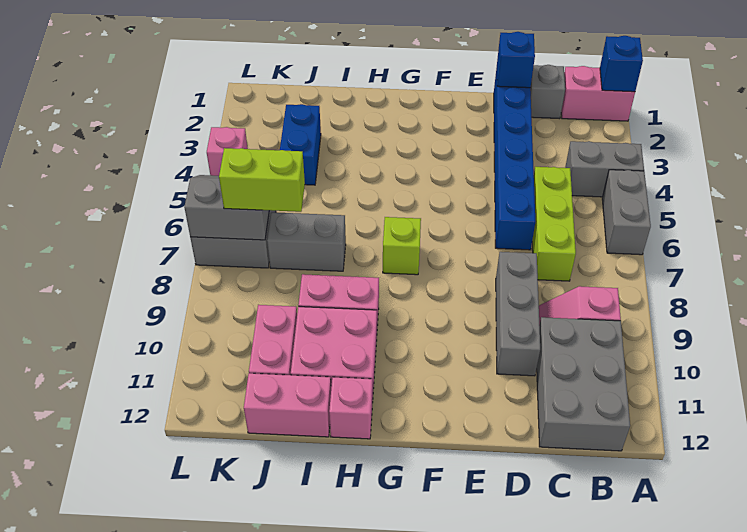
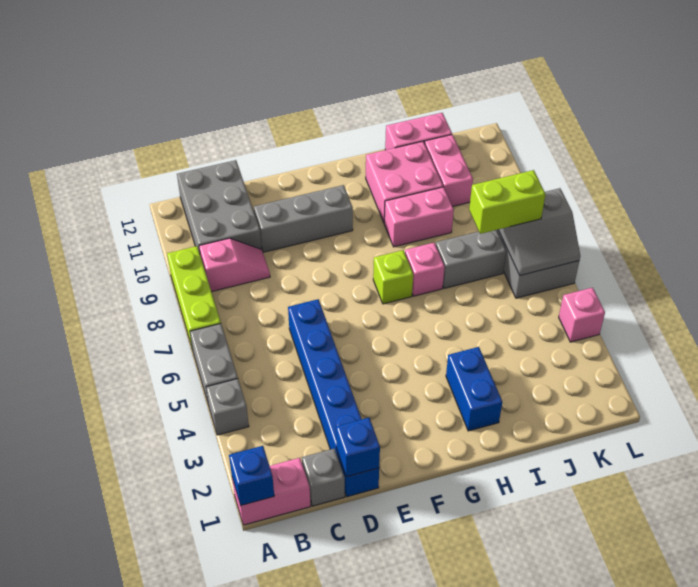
grey brick A4:B4 level 1 -> grey brick A4 level 1
lime brick C5:C7 level 1 -> lime brick A7:A9 level 1
grey brick D8:D10 level 1 -> grey brick D10:F10 level 1
pink brick H12 level 1 -> pink brick H7 level 1
blue brick J3:J4 level 1 -> blue brick H2:H3 level 1

